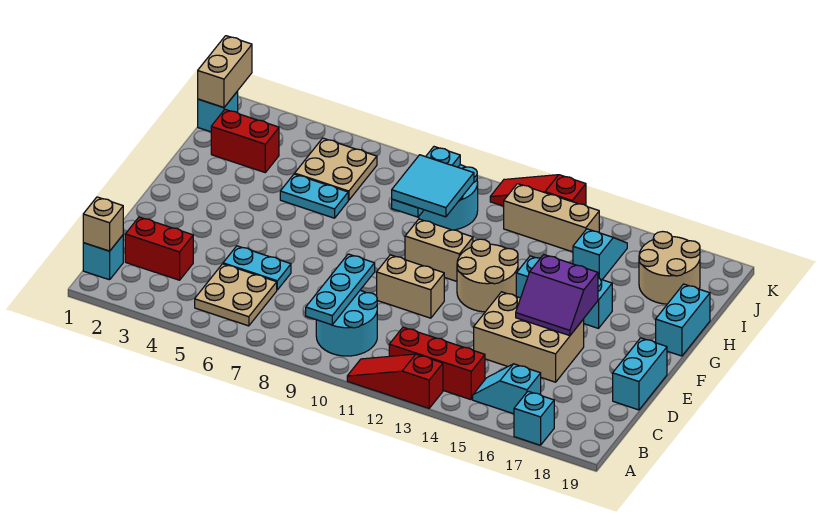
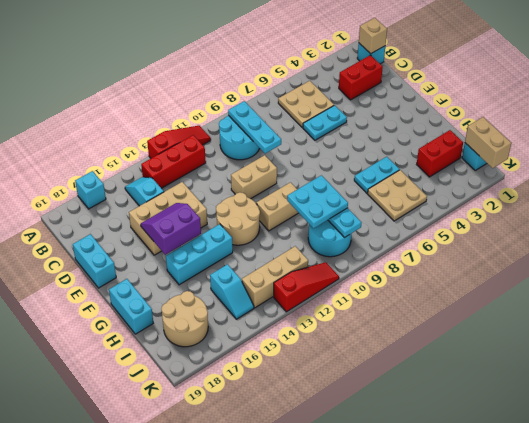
cyan slope B15:B16 level 1 top 16 -> cyan slope B15:C15 level 1 top C
cyan tile H9:I10 level 3 -> cyan plate H9:I10 level 3

